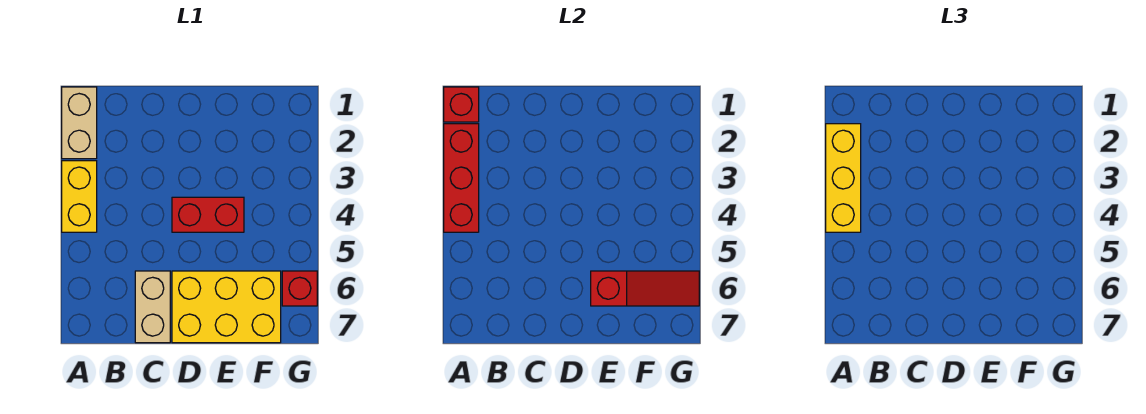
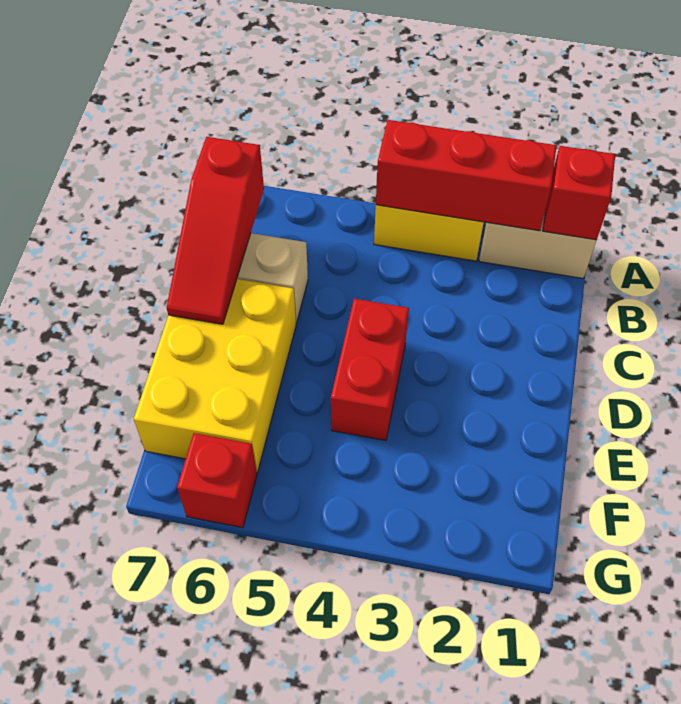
yellow brick A2:A4 level 3 -> none
red slope E6:G6 level 2 top E -> red slope B7:D7 level 2 top B

